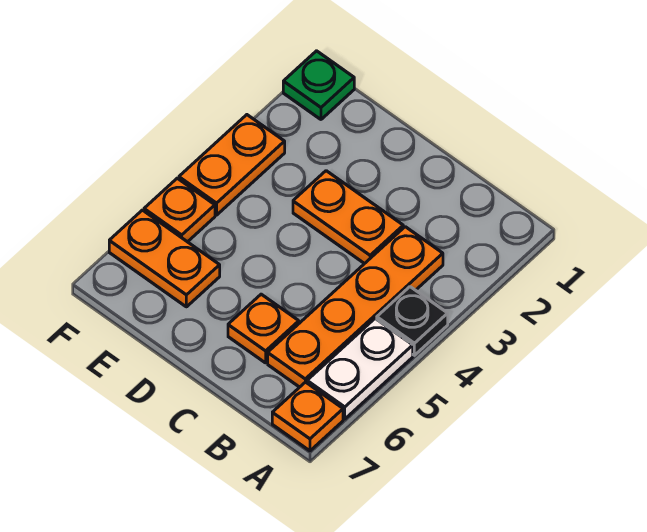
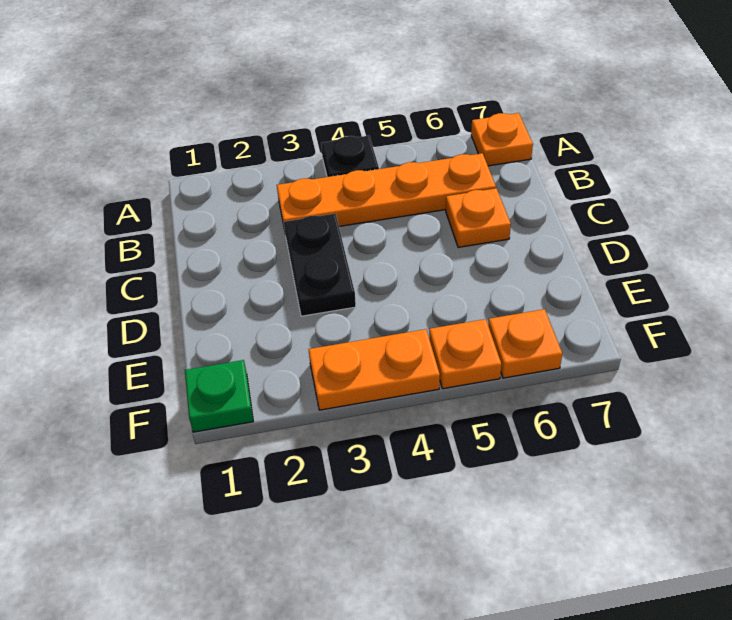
white plate A5:A6 level 1 -> none
orange plate C3:D3 level 1 -> black plate C3:D3 level 1
orange plate E6:F6 level 1 -> orange plate F6 level 1

